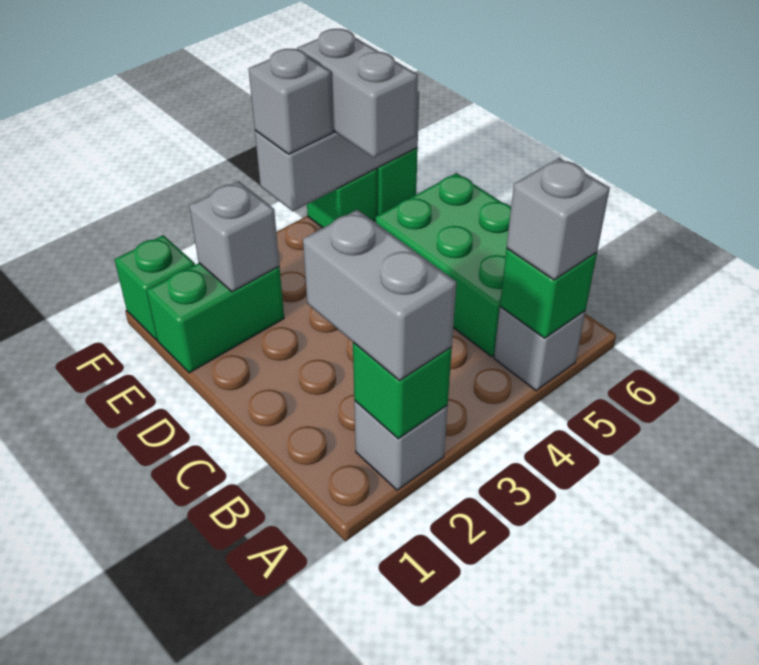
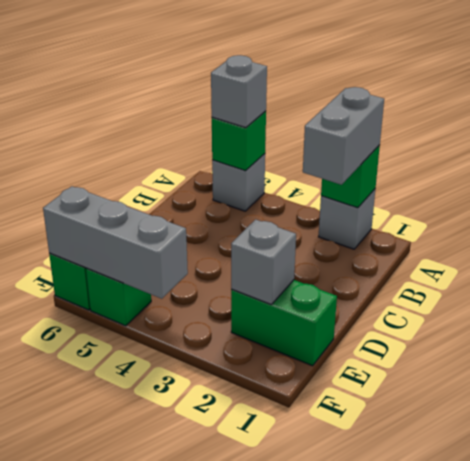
green brick B5:D6 level 1 -> none
grey brick E5:F5 level 3 -> none
green brick F1 level 1 -> none
grey brick F4 level 3 -> none

